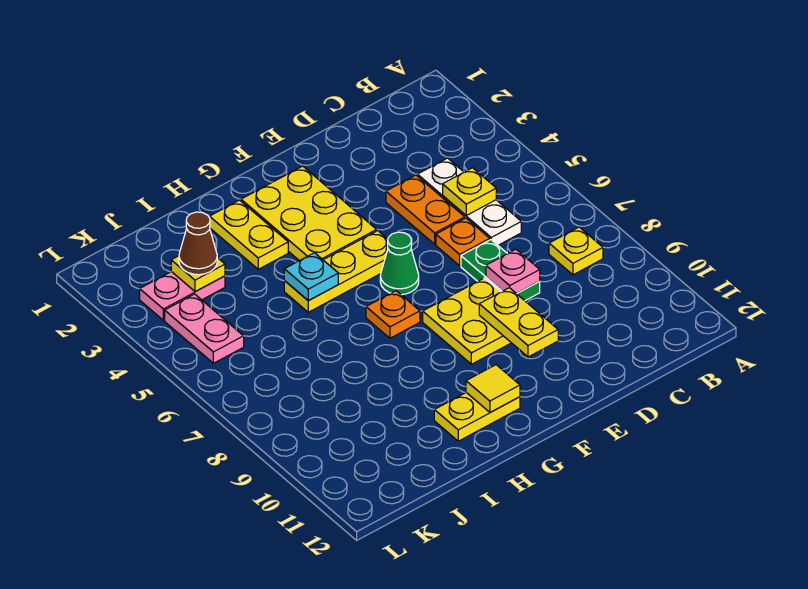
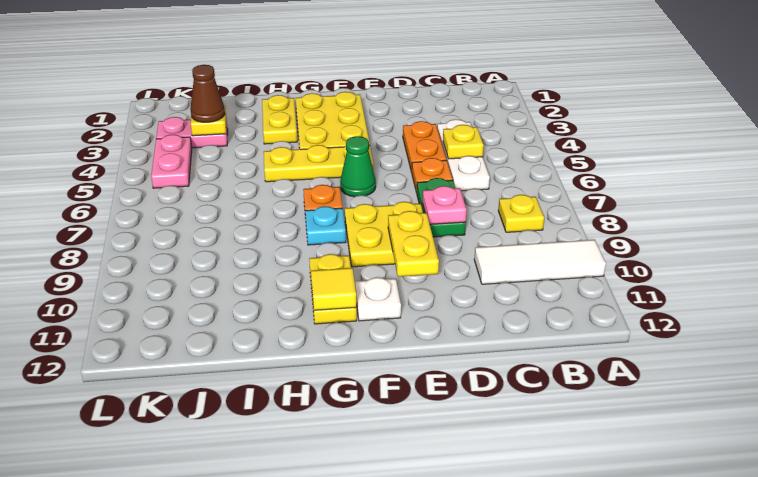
none -> white tile A10:C10 level 1
none -> white plate F11 level 1
yellow plate G11:H11 level 1 -> yellow plate G10:G11 level 1
cyan plate H5 level 2 -> cyan plate G8 level 1

